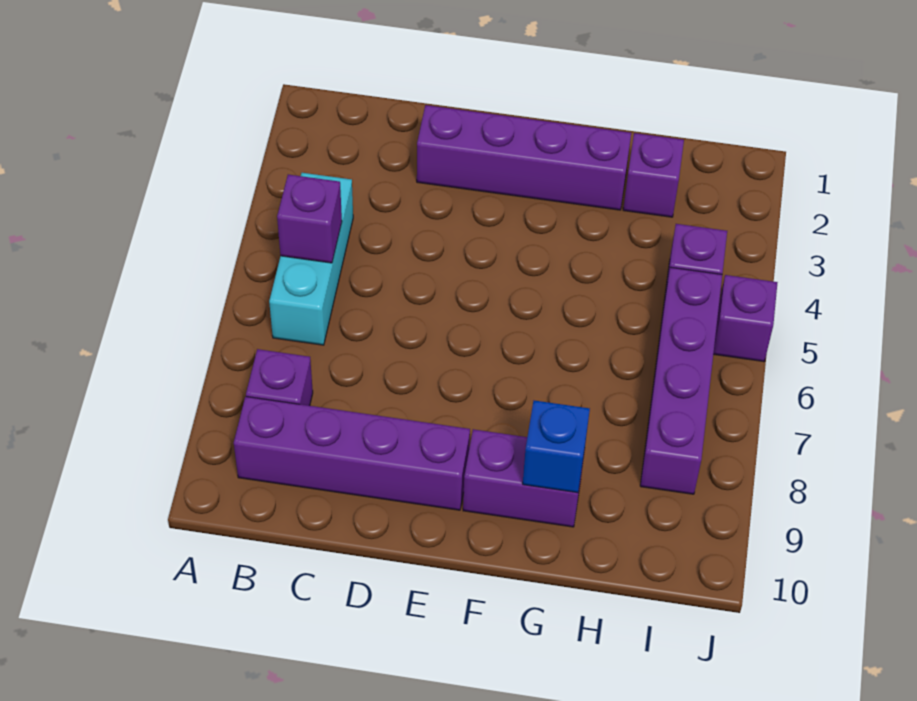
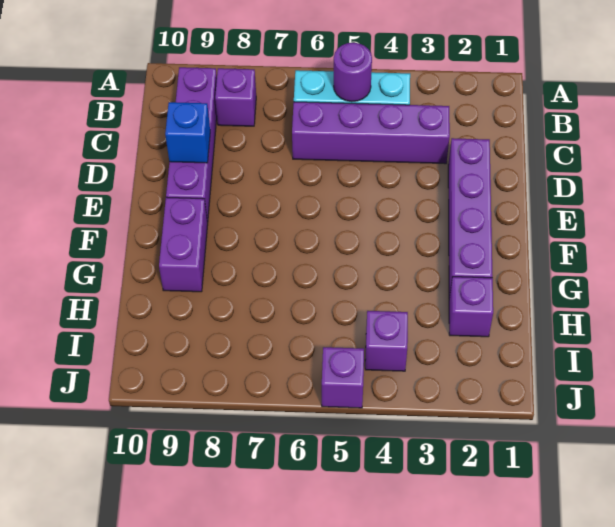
purple brick B5 level 2 -> purple round brick B5 level 2
blue brick G9 level 2 -> blue brick D9 level 2
purple brick I5:I8 level 1 -> purple brick C3:C6 level 1

